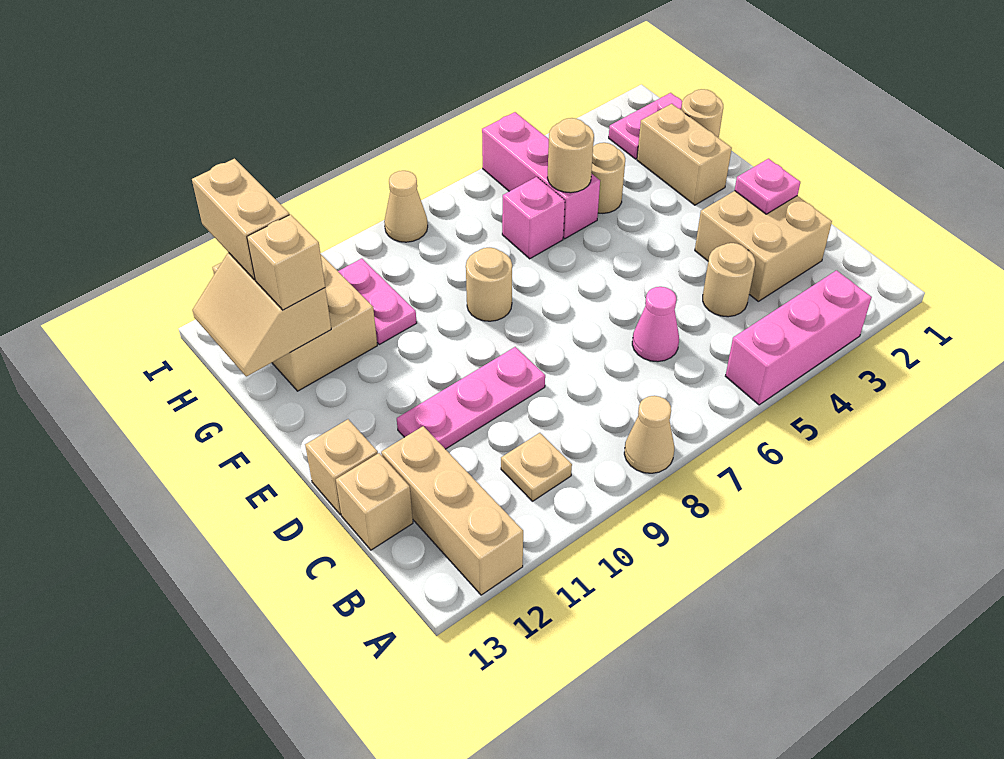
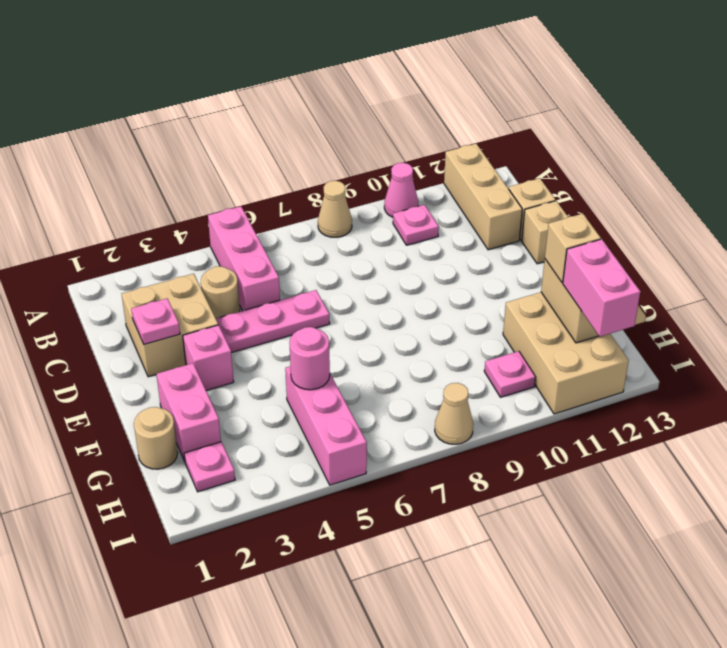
pink brick A3:A5 level 1 -> pink brick A5:C5 level 1
tan plate B10 level 1 -> pink plate B10 level 1
pink cone C6 level 1 -> pink cone A10 level 1
pink plate D9:D11 level 1 -> pink plate D4:D6 level 1
tan brick F2:G2 level 1 -> pink brick F2:G2 level 1
tan round brick F8 level 1 -> none
tan round brick G4 level 1 -> none
tan round brick G5 level 2 -> pink round brick G5 level 2
pink brick G6 level 1 -> pink brick E3 level 1
pink plate G10:H10 level 1 -> pink plate H10 level 1
pink plate H1:H2 level 1 -> pink plate H2 level 1
tan brick H12:I12 level 3 -> pink brick H12:I12 level 3

